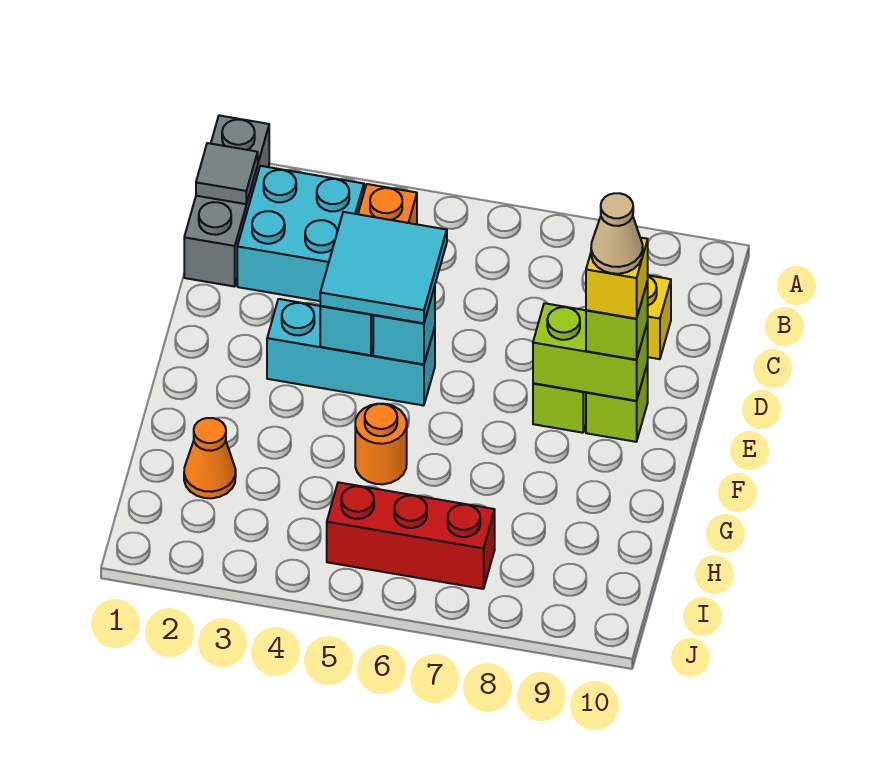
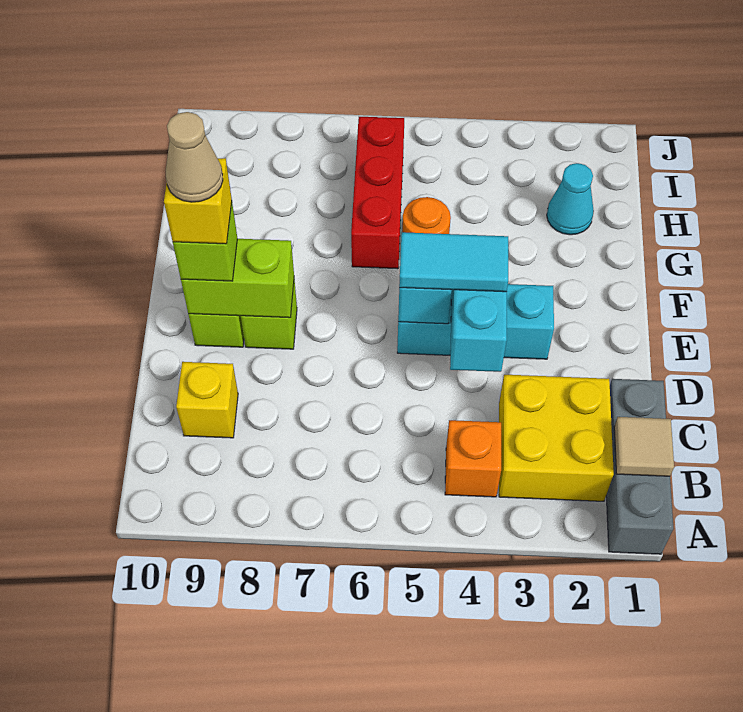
grey tile B1 level 2 -> tan tile B1 level 2
cyan brick B2:C3 level 1 -> yellow brick B2:C3 level 1
cyan tile D4:E5 level 3 -> cyan tile E4:E5 level 3
orange cone H2 level 1 -> cyan cone H2 level 1
red brick I5:I7 level 1 -> red brick G6:I6 level 1

